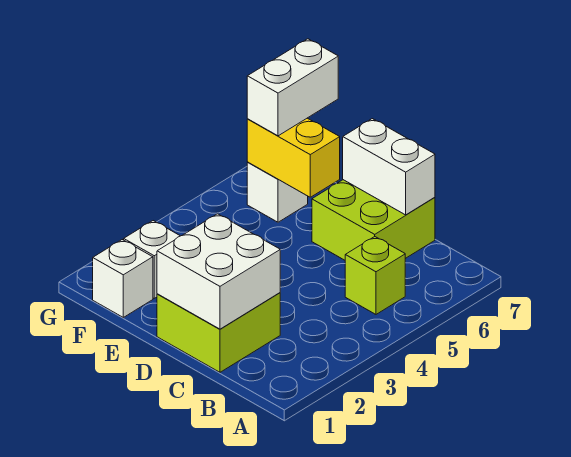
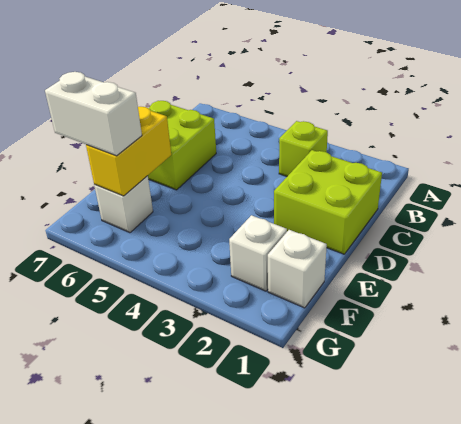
lime brick B5 level 1 -> lime brick B3 level 1
white brick C1:D2 level 2 -> none
white brick C7:D7 level 2 -> none

